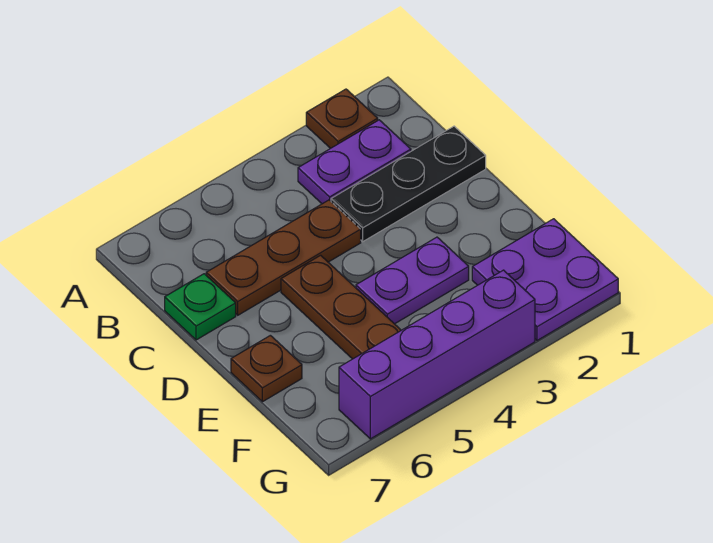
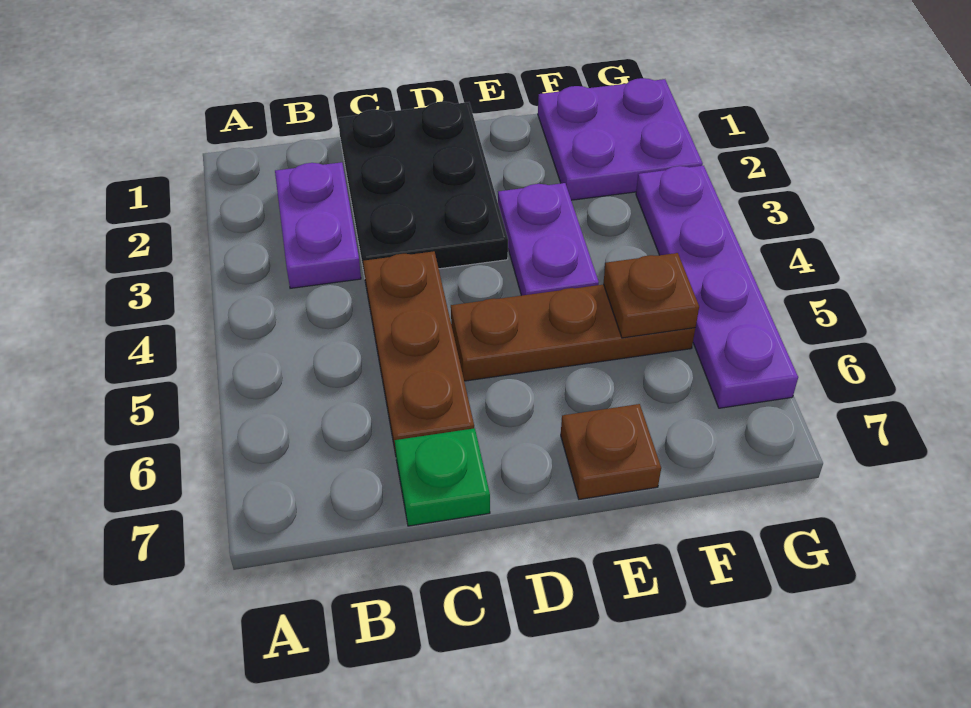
brown plate A2 level 1 -> brown plate F5 level 2
black plate C1:C3 level 1 -> black plate C1:D3 level 1
purple brick G3:G6 level 1 -> purple plate G3:G6 level 1

